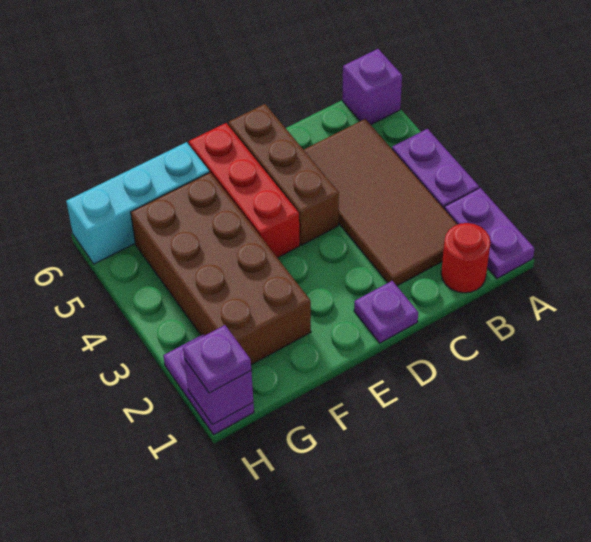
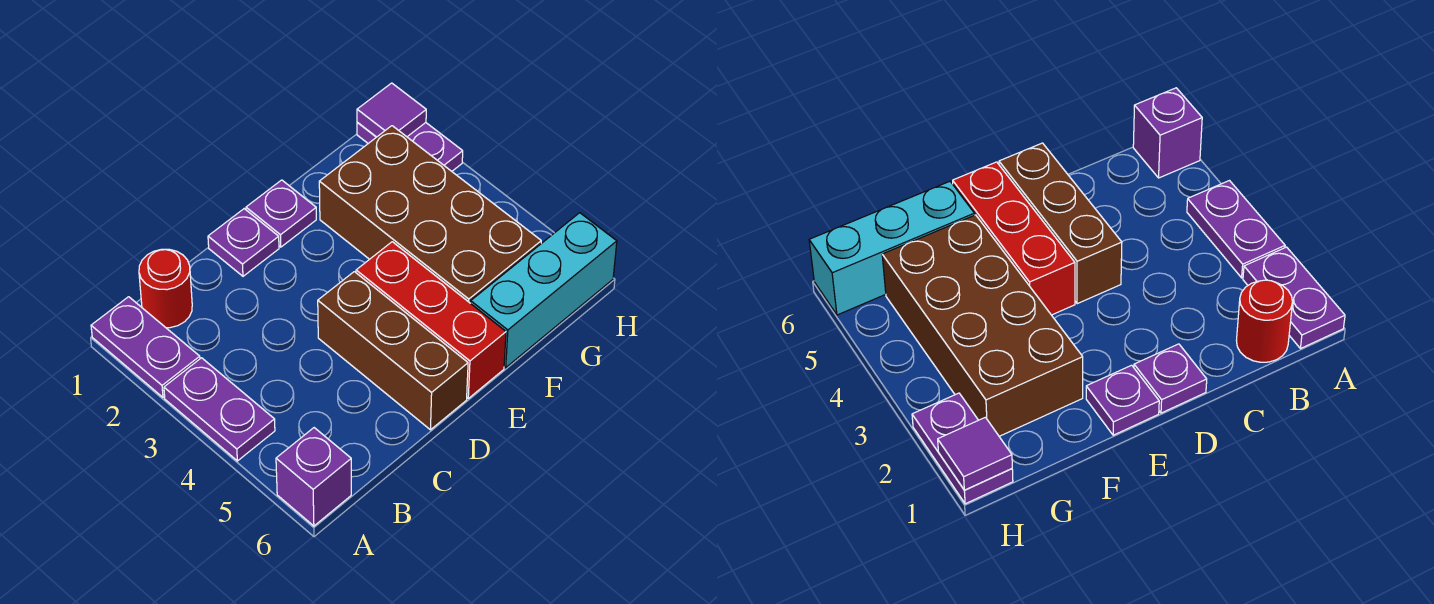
brown tile B2:C5 level 1 -> none
purple brick H1 level 2 -> purple tile H1 level 2
purple plate H1 level 3 -> purple plate E1 level 1

